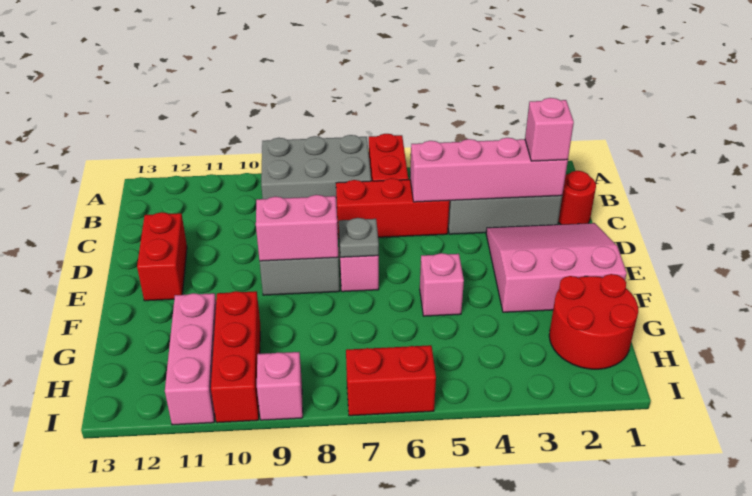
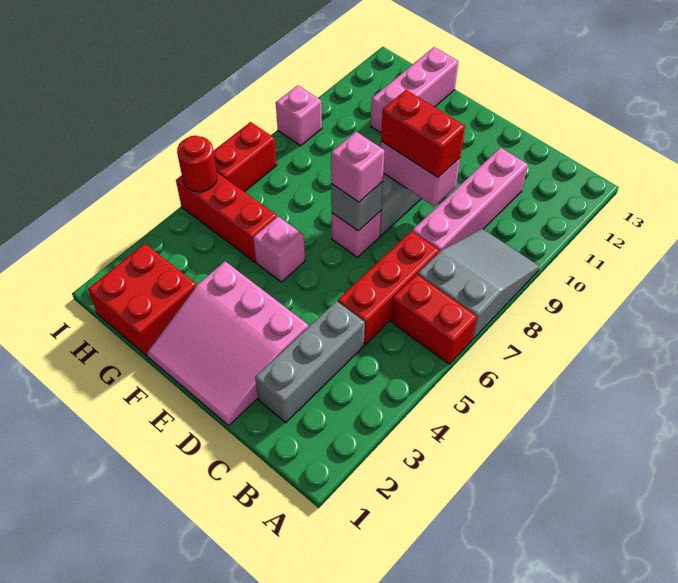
grey brick A7:B9 level 1 -> grey slope A7:B9 level 1 top 7
red round brick C1 level 1 -> red round brick I5 level 2
pink brick C2:C5 level 2 -> pink brick C8:C11 level 1
pink brick C2 level 3 -> pink brick E7 level 3
pink slope D1:F3 level 1 top F -> pink slope D1:F3 level 1 top 3
red brick D12:E12 level 1 -> red brick D9:E9 level 3
grey plate E7 level 2 -> grey brick E7 level 2
pink brick E8:E9 level 2 -> pink brick D9:E9 level 2
red round brick G1:H2 level 1 -> red brick G1:H2 level 1
red brick G10:I10 level 1 -> red brick G5:I5 level 1
pink brick G11:I11 level 1 -> pink brick G11:G13 level 1

